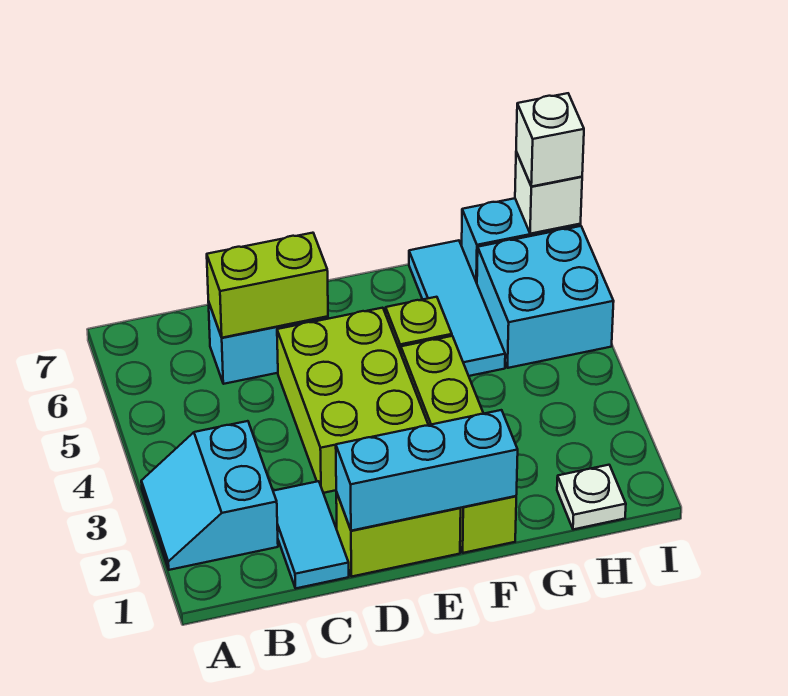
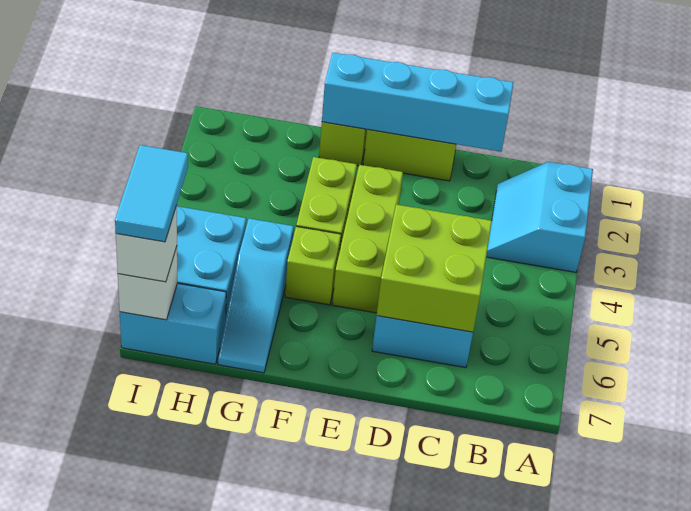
cyan slope A2:B3 level 1 top B -> cyan slope A2:B3 level 1 top A
cyan tile C1:C2 level 1 -> cyan tile I6:I7 level 4
lime brick C6:D6 level 2 -> lime brick C5:D6 level 2
cyan brick D1:F1 level 2 -> cyan brick C1:F1 level 2
lime brick D3:E5 level 1 -> lime brick E3:E5 level 1
cyan tile G5:G7 level 1 -> cyan slope G5:G7 level 1 top 5
white plate H1 level 1 -> none

